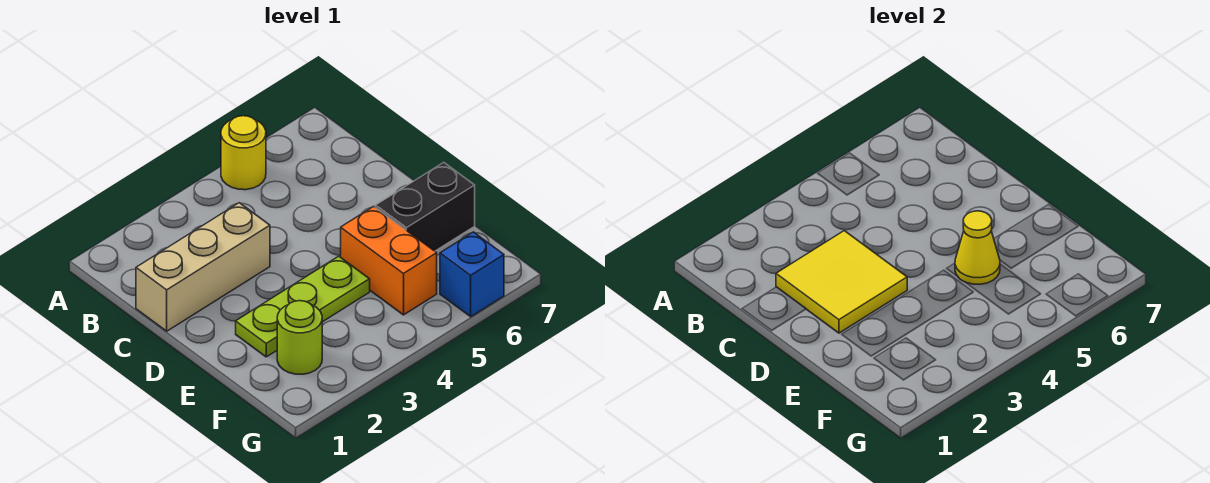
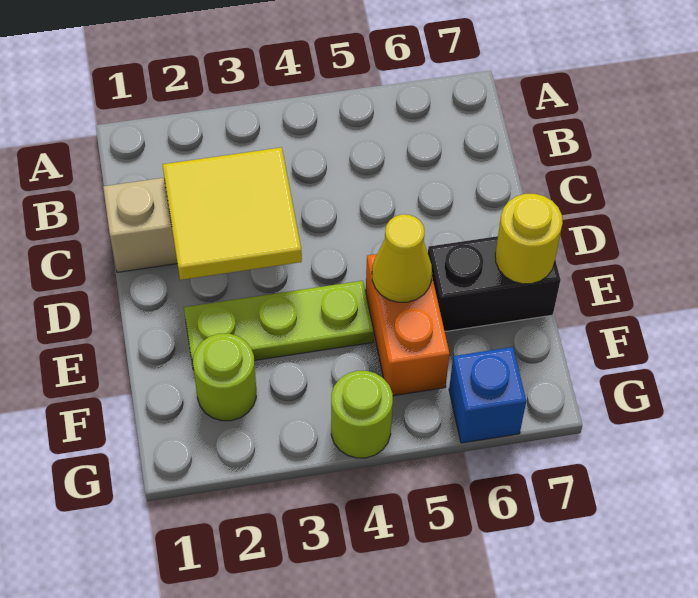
yellow round brick A5 level 1 -> yellow round brick E7 level 2
none -> lime round brick G4 level 1

